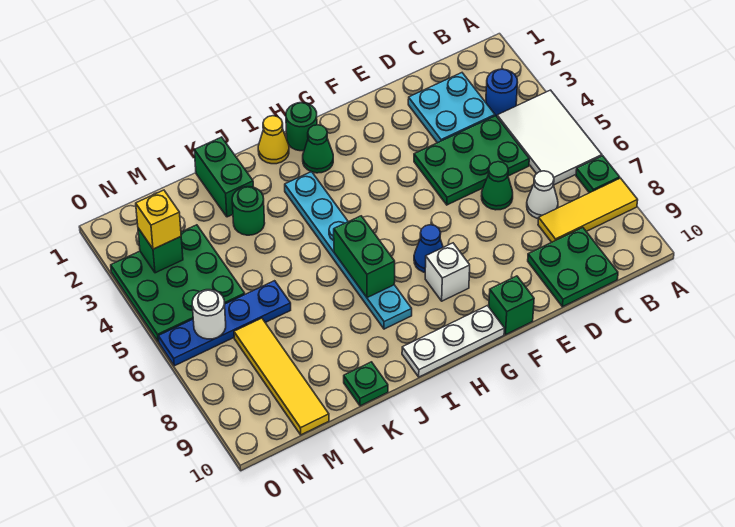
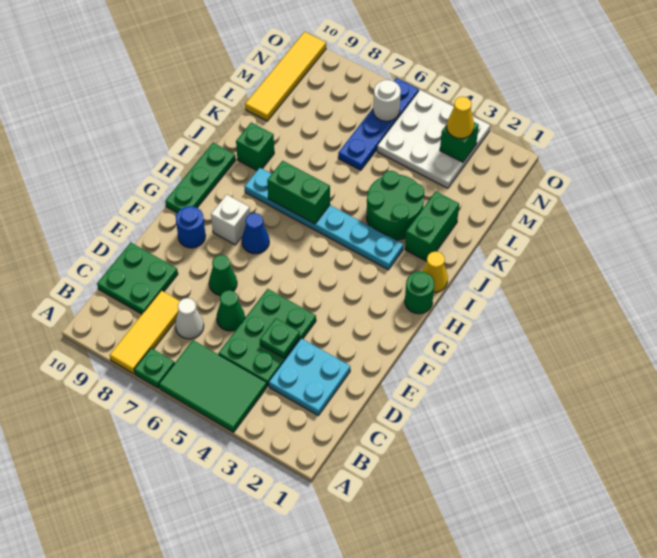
white tile A4:B6 level 1 -> green tile A4:B6 level 1
blue round brick B3 level 1 -> blue round brick F9 level 1
green brick F10 level 1 -> green brick J9 level 1
white plate G10:I10 level 1 -> green plate G10:I10 level 1
green cone H2 level 1 -> green cone E7 level 1
green brick K1:K2 level 1 -> green brick J2:K2 level 1
green round brick K3 level 1 -> green round brick J3:K4 level 1
green plate K10 level 1 -> green plate D4 level 2
green plate M3:O5 level 1 -> white plate M3:O5 level 1
yellow tile M7:M10 level 1 -> yellow tile L10:O10 level 1
yellow brick N3 level 3 -> yellow cone N3 level 3

